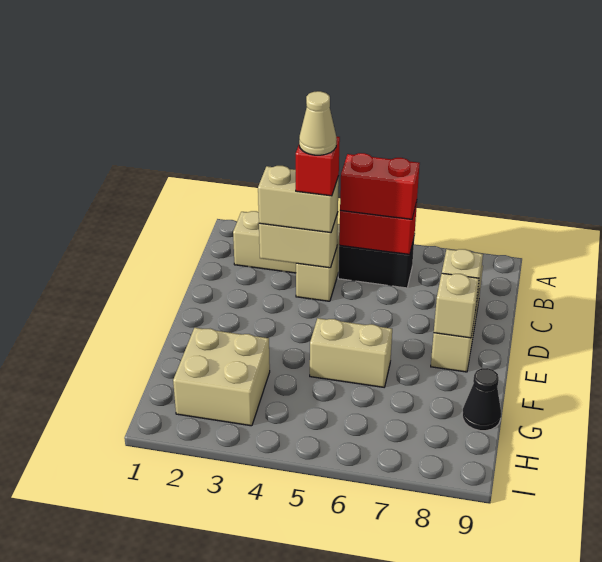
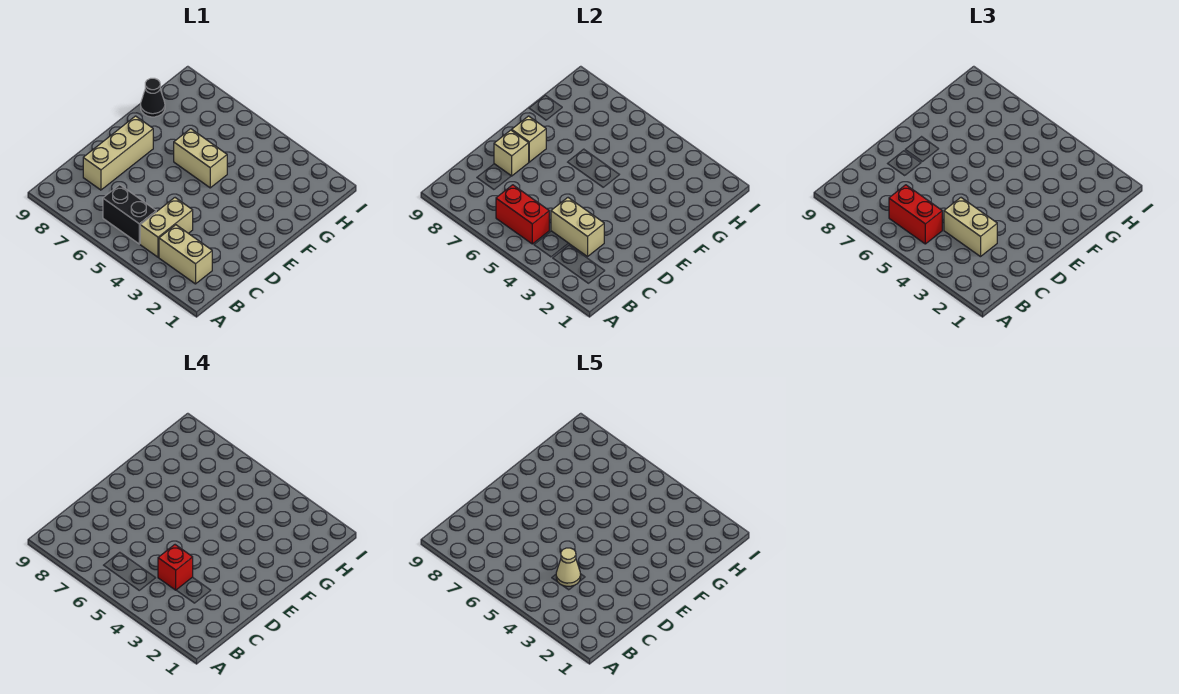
tan brick G2:H3 level 1 -> none

